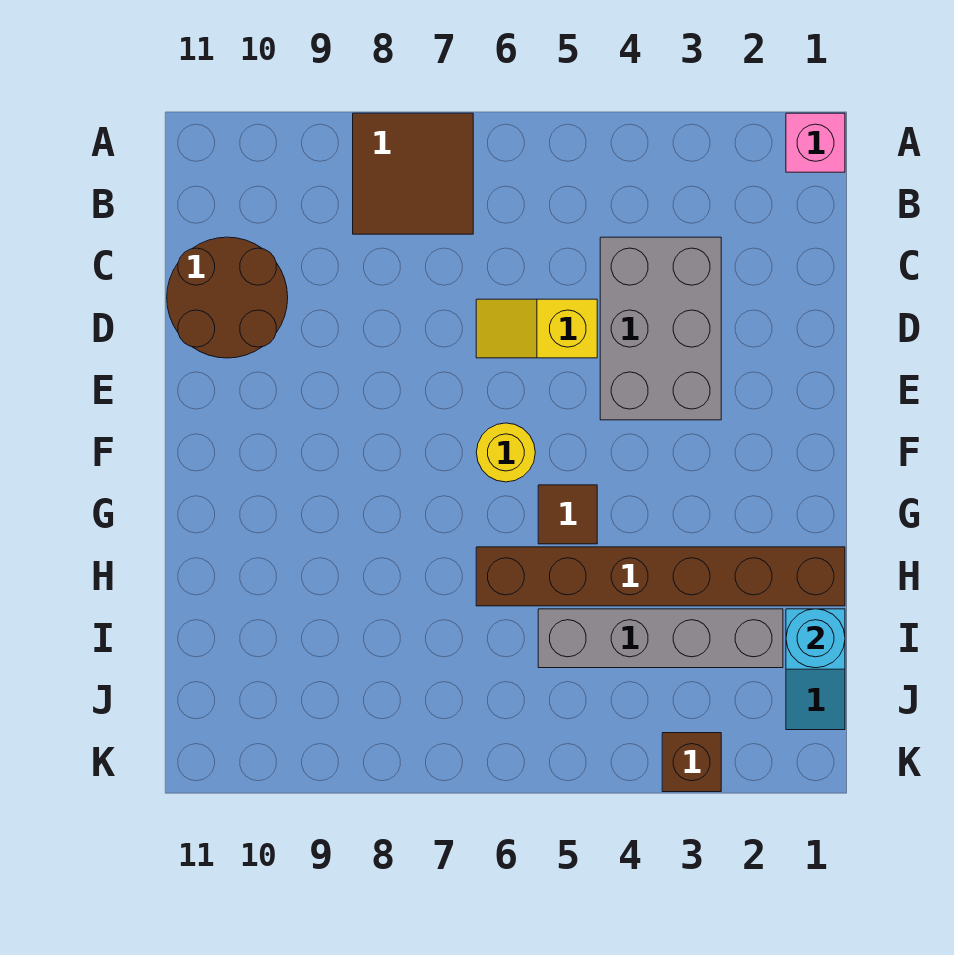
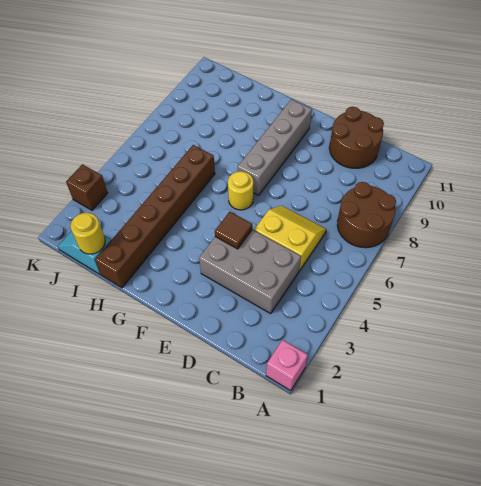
brown tile A7:B8 level 1 -> brown round brick A7:B8 level 1
yellow slope D5:D6 level 1 top 5 -> yellow slope C5:D6 level 1 top 5
brown tile G5 level 1 -> brown tile E4 level 2
cyan round brick I1 level 2 -> yellow round brick I1 level 2
grey brick I2:I5 level 1 -> grey brick F7:F10 level 1

